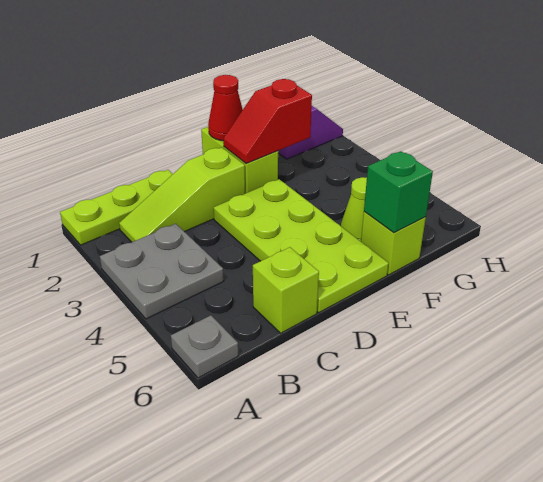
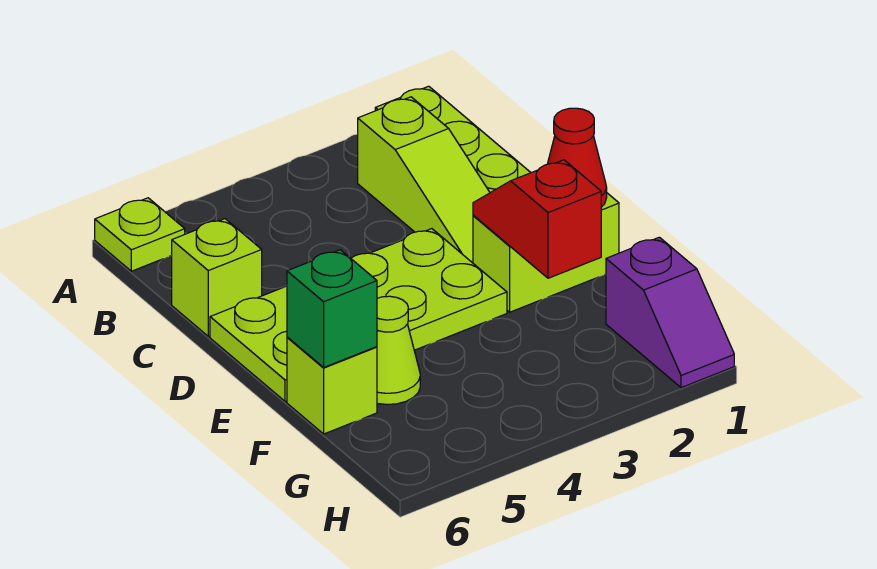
grey plate A3:B4 level 1 -> none
grey plate A6 level 1 -> lime plate A6 level 1
lime slope B2:D2 level 1 top D -> lime slope B2:D2 level 1 top B

